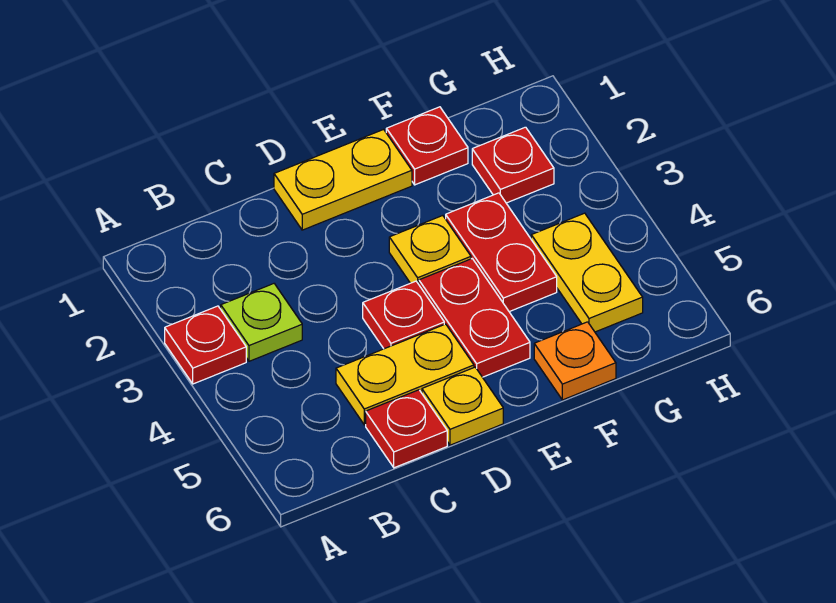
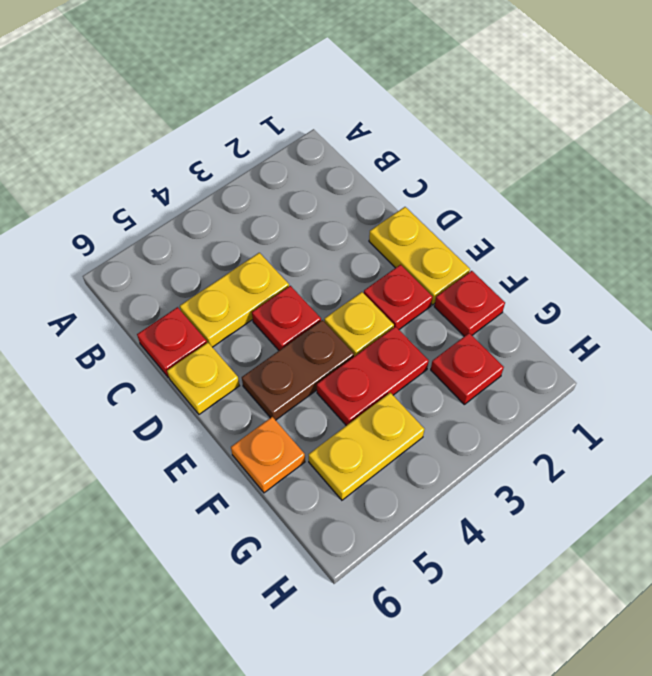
red plate A3 level 1 -> red plate E2 level 1
lime plate B3 level 1 -> none
yellow plate C5:D5 level 1 -> yellow plate C4:C5 level 1
red plate E4:E5 level 1 -> brown plate E4:E5 level 1

